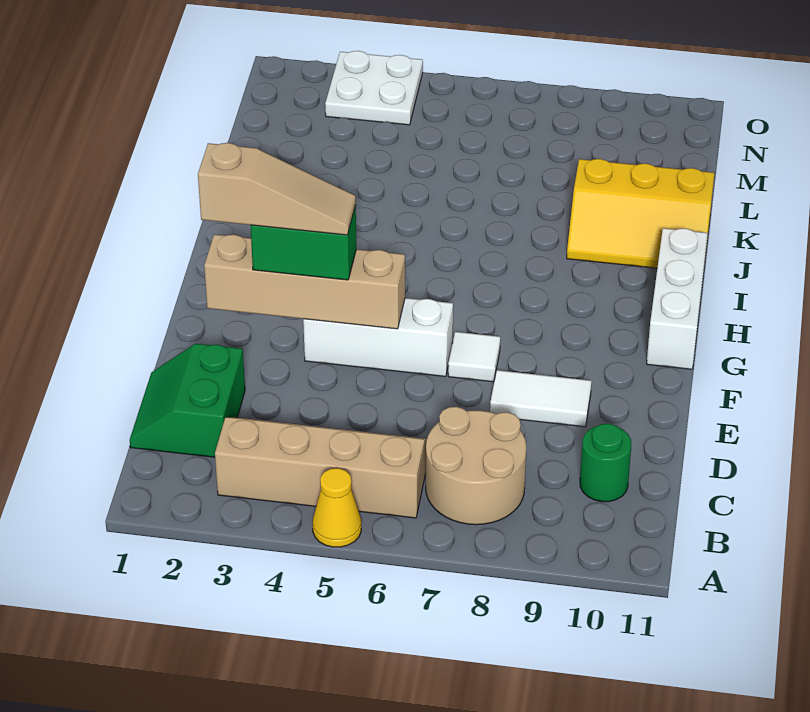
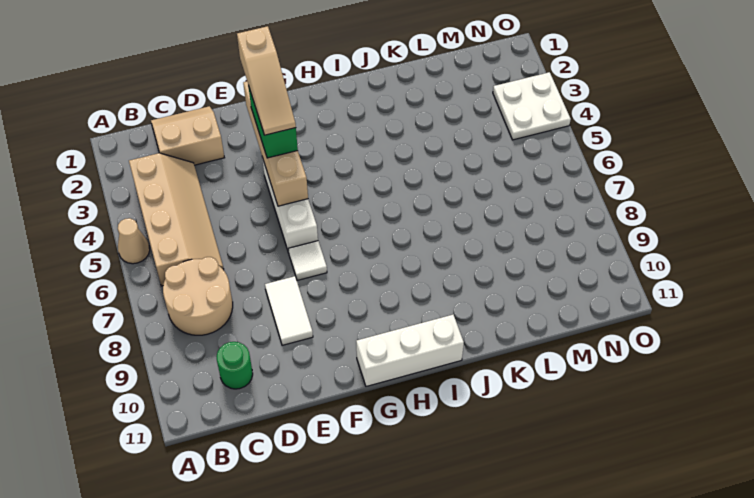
yellow cone A5 level 1 -> tan cone A5 level 1
green slope C1:D2 level 1 top 2 -> tan slope C1:D2 level 1 top 2
yellow slope J9:K11 level 1 top K -> none

